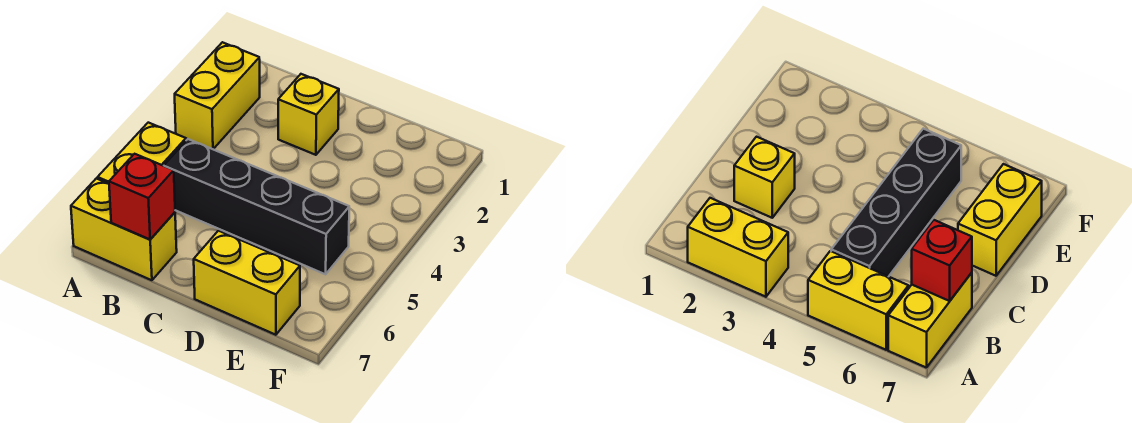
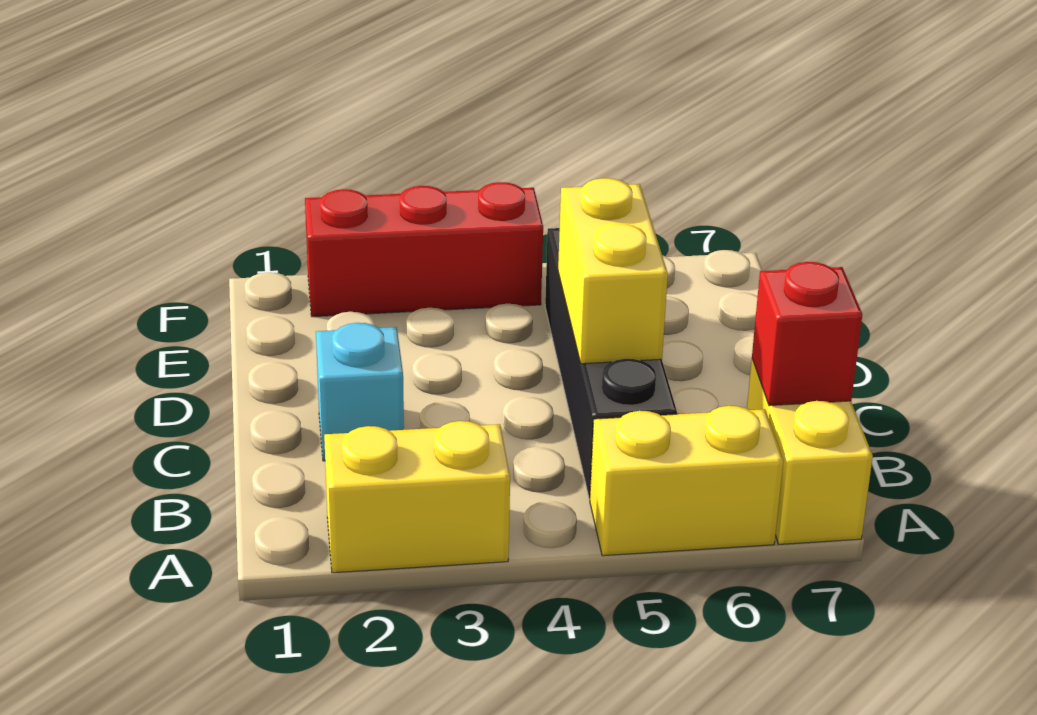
yellow brick C2 level 1 -> cyan brick C2 level 1
yellow brick D7:E7 level 1 -> yellow brick C5:D5 level 2
none -> red brick F2:F4 level 1

